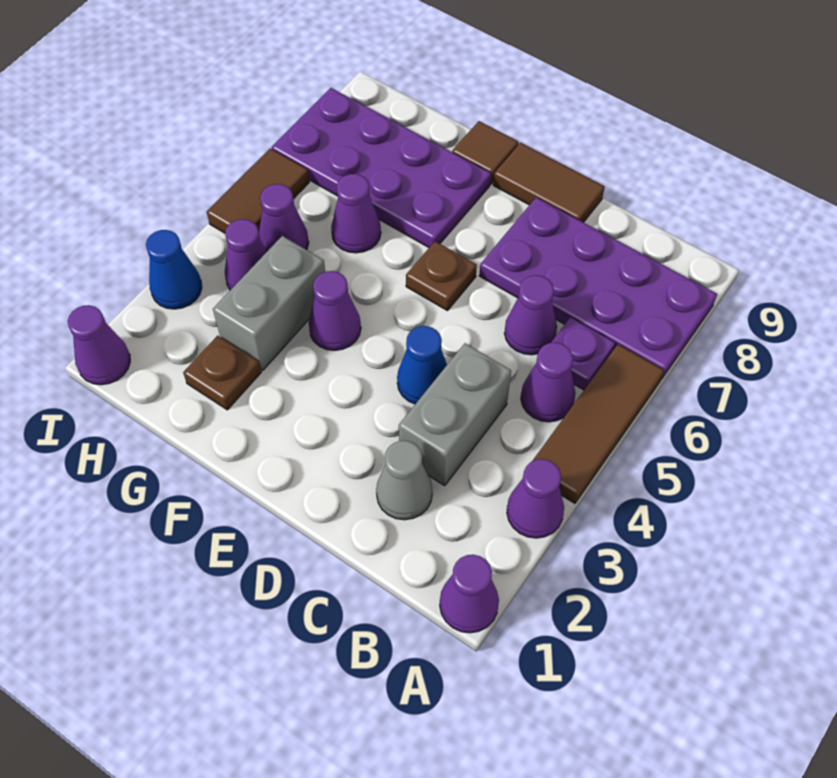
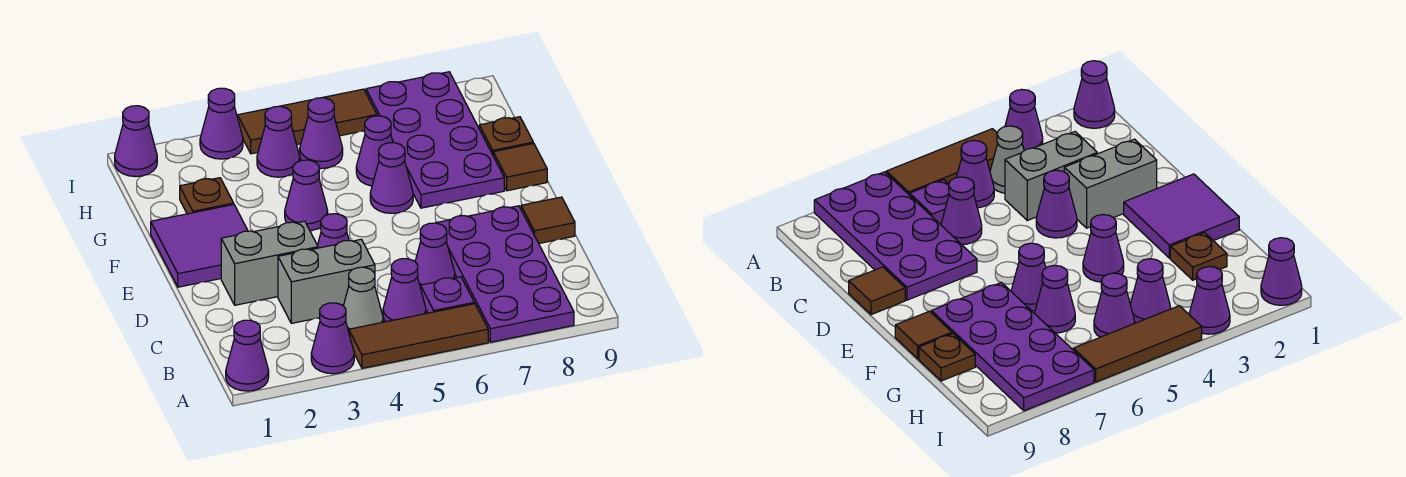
grey cone C2 level 1 -> grey cone B4 level 1
blue cone D4 level 1 -> purple cone D4 level 1
brown tile D9:E9 level 1 -> brown tile D9 level 1
none -> purple tile E1:F2 level 1
brown plate E6 level 1 -> brown plate G9 level 1
none -> purple cone F6 level 1
grey brick G3:G4 level 1 -> grey brick D2:D3 level 1
blue cone I3 level 1 -> purple cone I3 level 1
brown tile I5:I6 level 1 -> brown tile I4:I6 level 1

